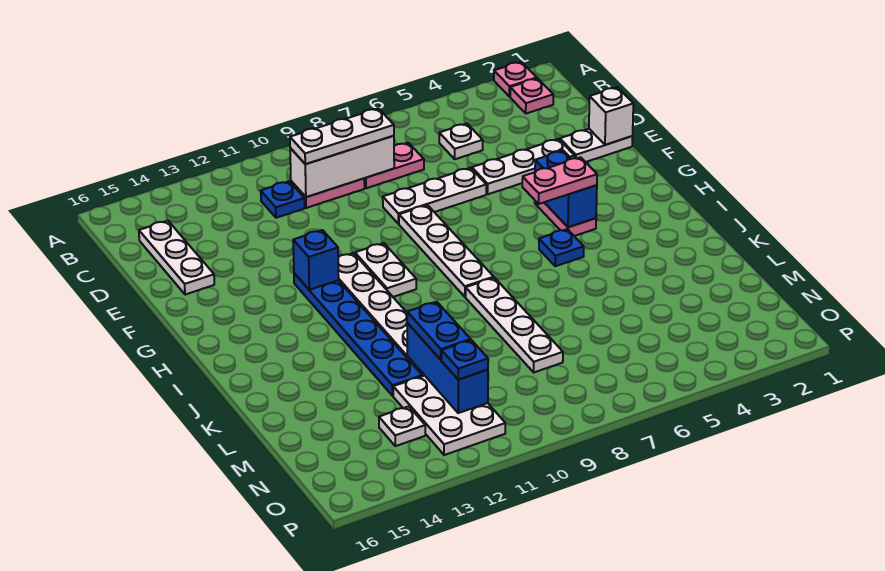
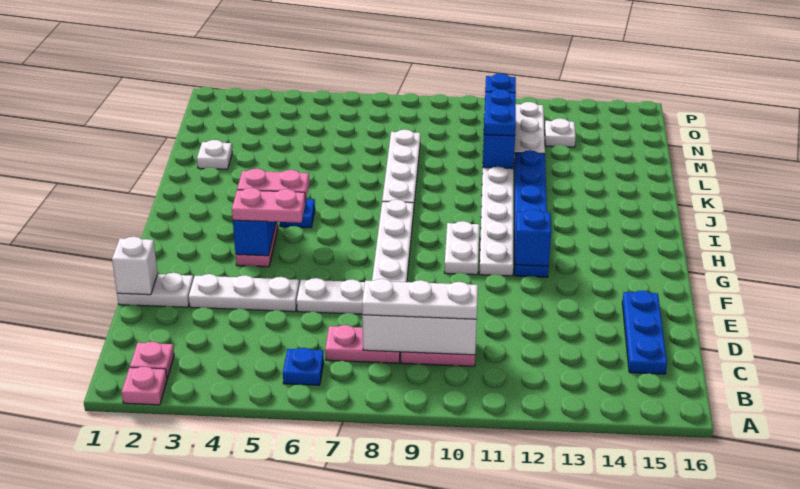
white plate C5 level 1 -> white plate L2 level 1
blue plate C11 level 1 -> blue plate B6 level 1
white plate C15:E15 level 1 -> blue plate C15:E15 level 1
none -> pink plate G4:G5 level 3

